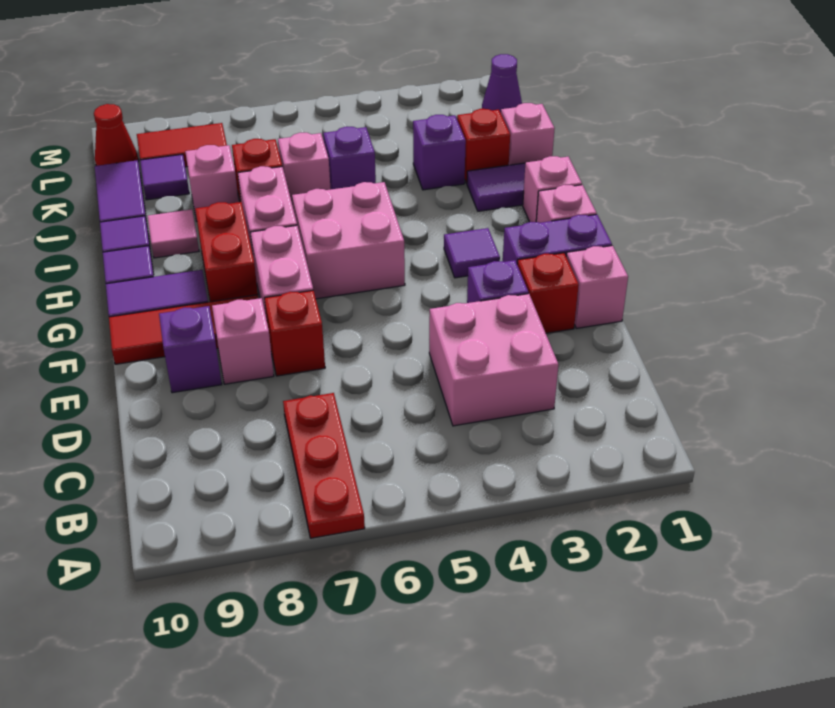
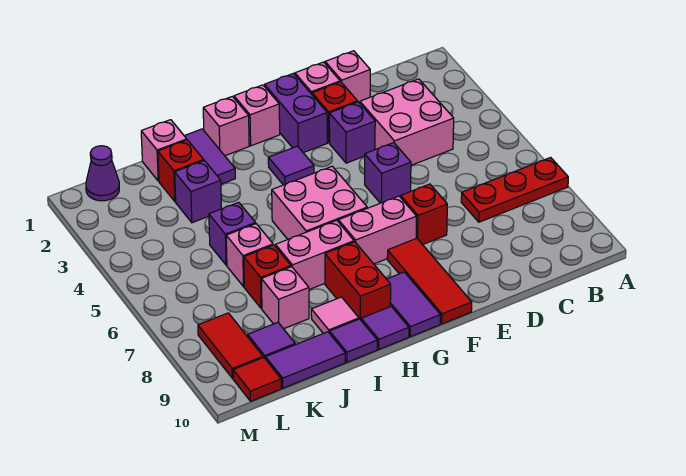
pink brick E8 level 1 -> pink brick D1 level 1
purple brick E9 level 1 -> purple brick E5 level 1
red brick G8:H8 level 1 -> red brick H8:H9 level 1
red cone L10 level 1 -> red tile L10 level 1

